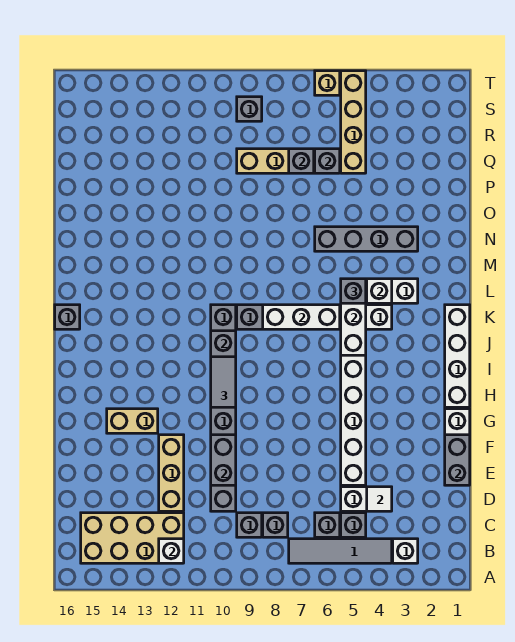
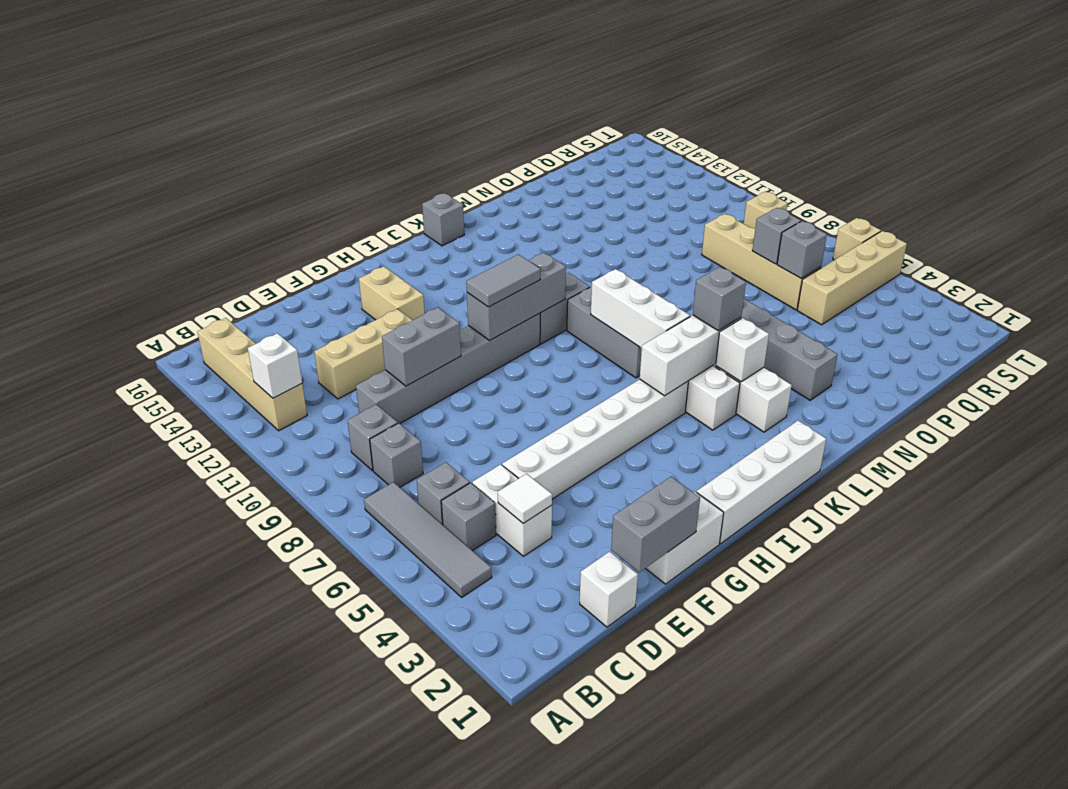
white brick B3 level 1 -> white brick D1 level 1
tan brick B12:C15 level 1 -> tan brick B12:B15 level 1
grey brick S9 level 1 -> tan brick S9 level 1

